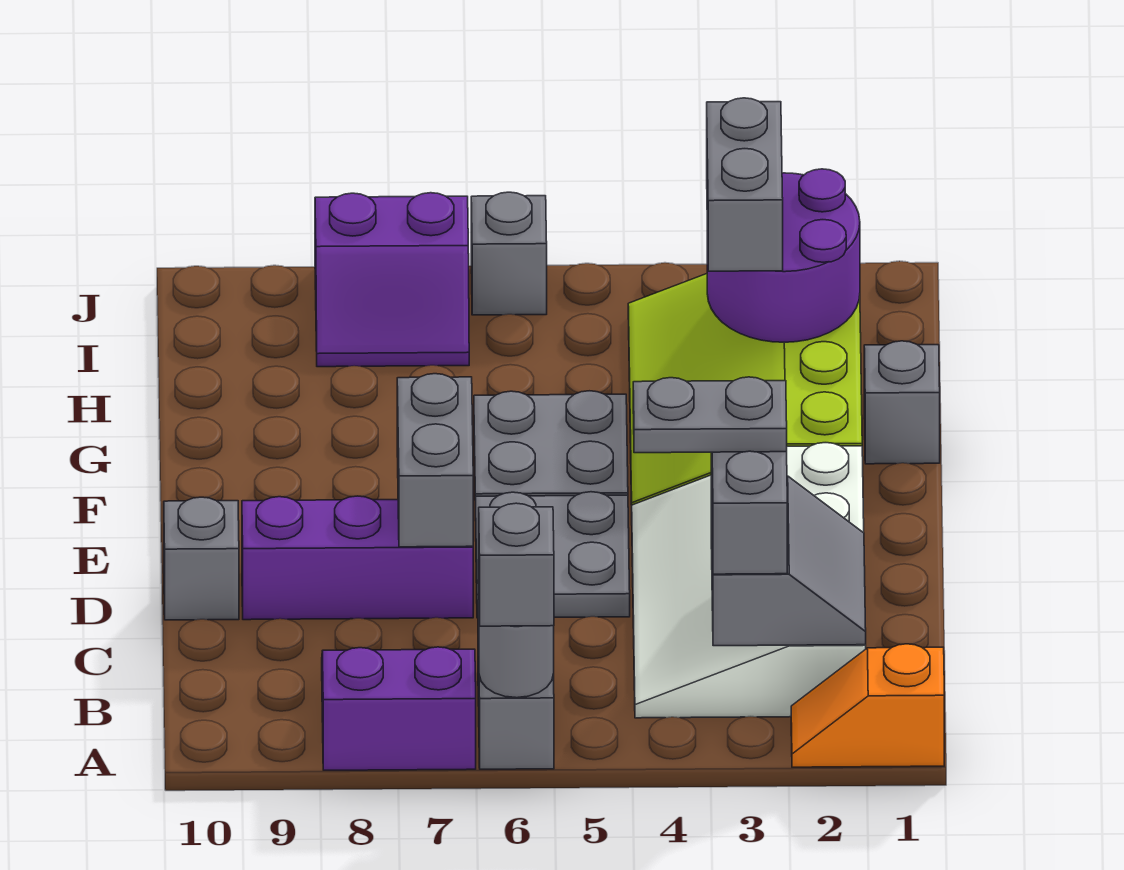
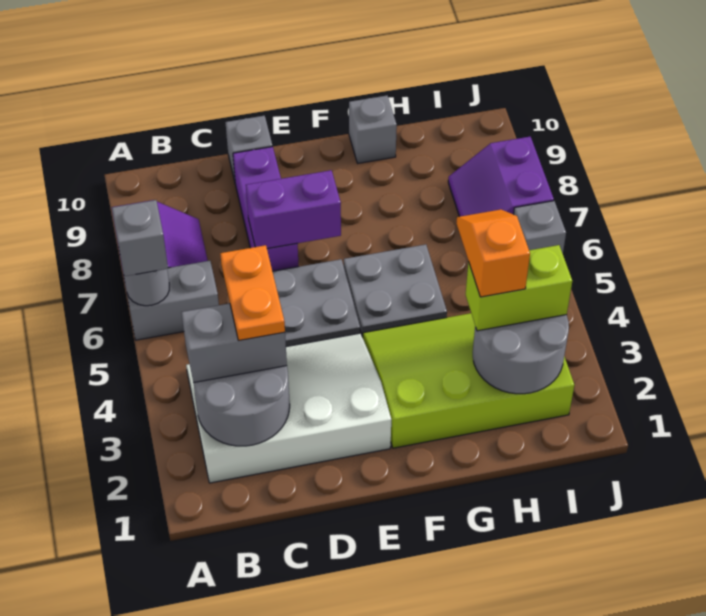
orange slope A1:A2 level 1 top 1 -> orange slope H3:H4 level 4 top 3
grey slope B2:C3 level 2 top 3 -> grey round brick B2:C3 level 2
grey plate C3:C4 level 4 -> orange plate C3:C4 level 4
grey brick D7:E7 level 2 -> purple brick D7:E7 level 2
grey brick G1 level 1 -> grey brick G10 level 1
purple round brick H2:I3 level 2 -> grey round brick H2:I3 level 2
grey brick H3:I3 level 3 -> lime brick H3:I3 level 3

